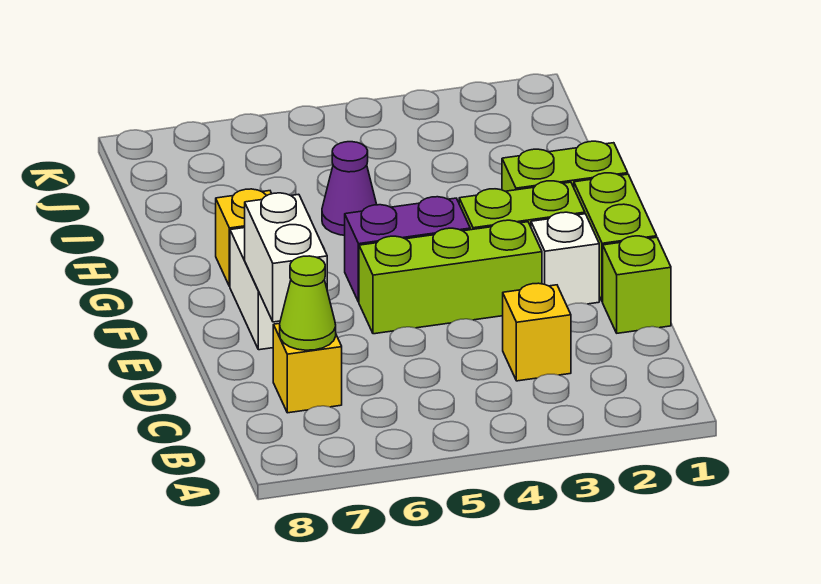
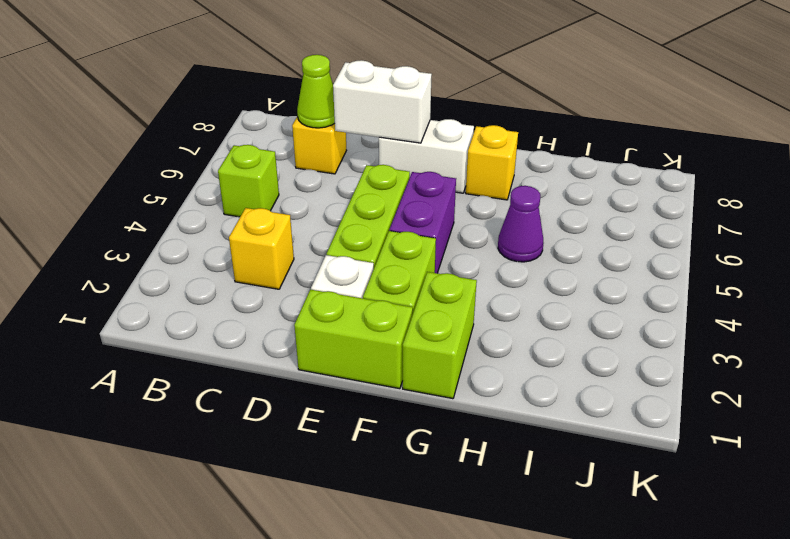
lime brick D1 level 1 -> lime brick B5 level 1

